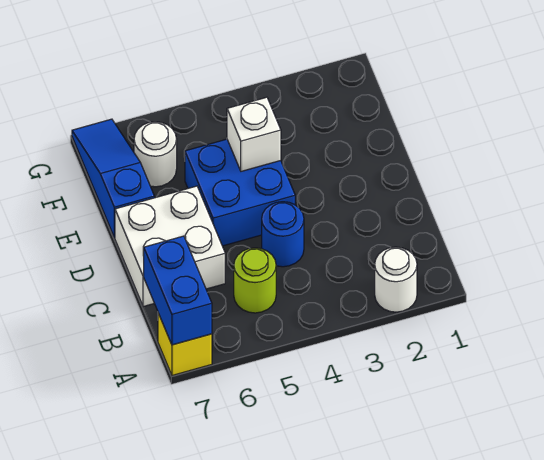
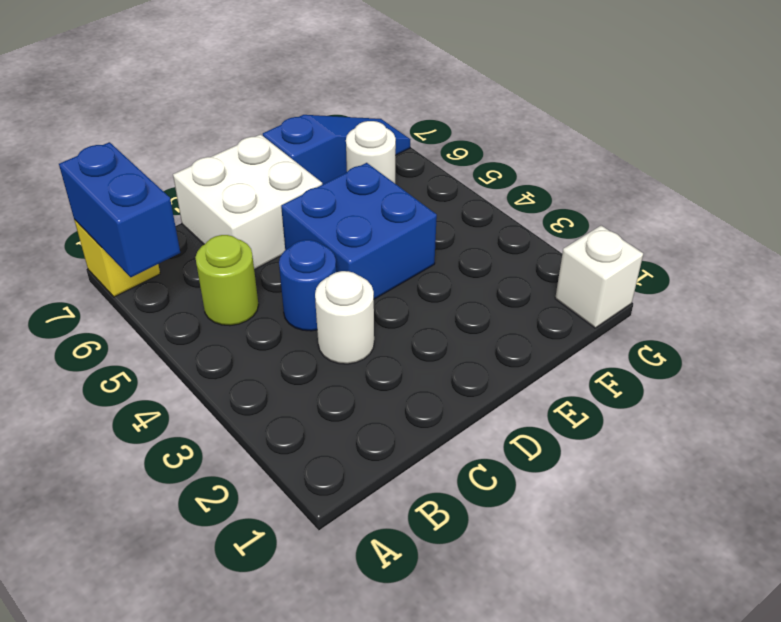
white round brick A2 level 1 -> white round brick C3 level 1
blue brick A7:B7 level 2 -> blue brick A6:A7 level 2
white brick E4 level 2 -> white brick G1 level 1

